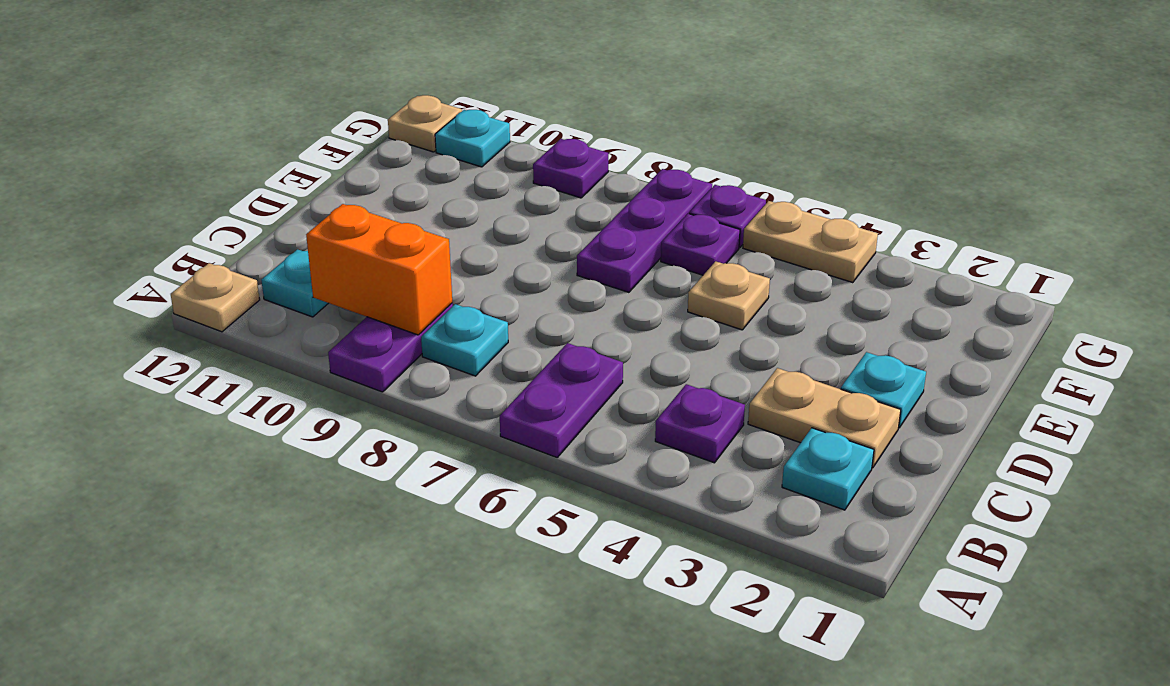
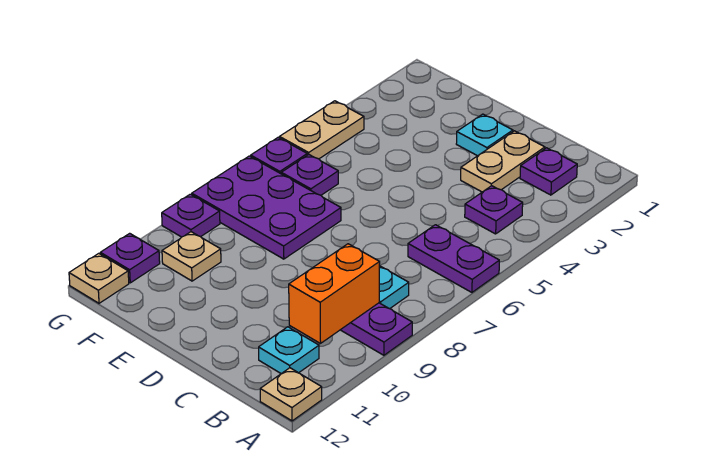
cyan plate B2 level 1 -> purple plate B2 level 1
tan plate E5 level 1 -> tan plate F10 level 1
purple plate E7:G7 level 1 -> purple plate E7:G8 level 1
cyan plate G11 level 1 -> purple plate G11 level 1

